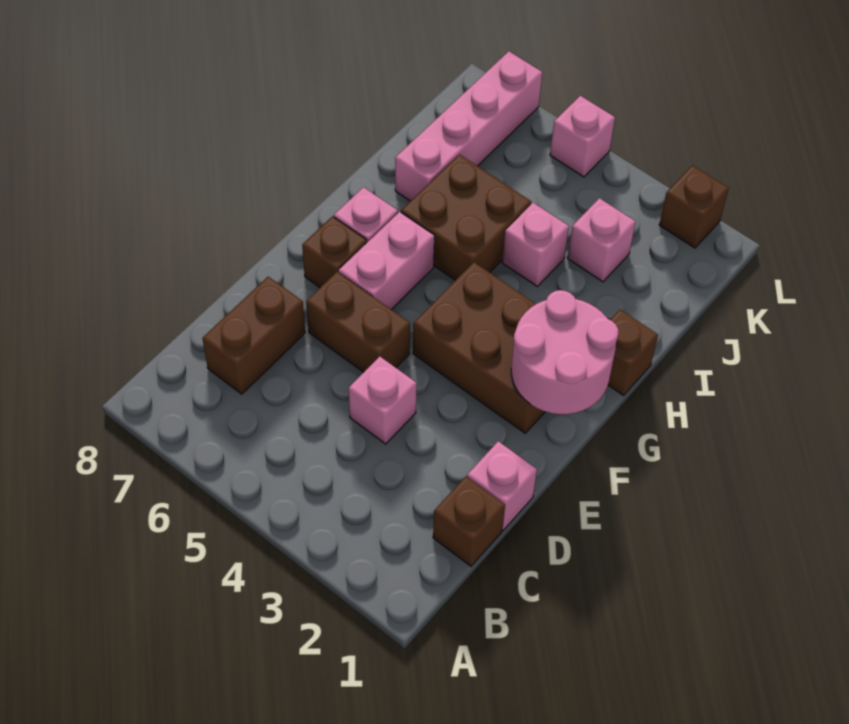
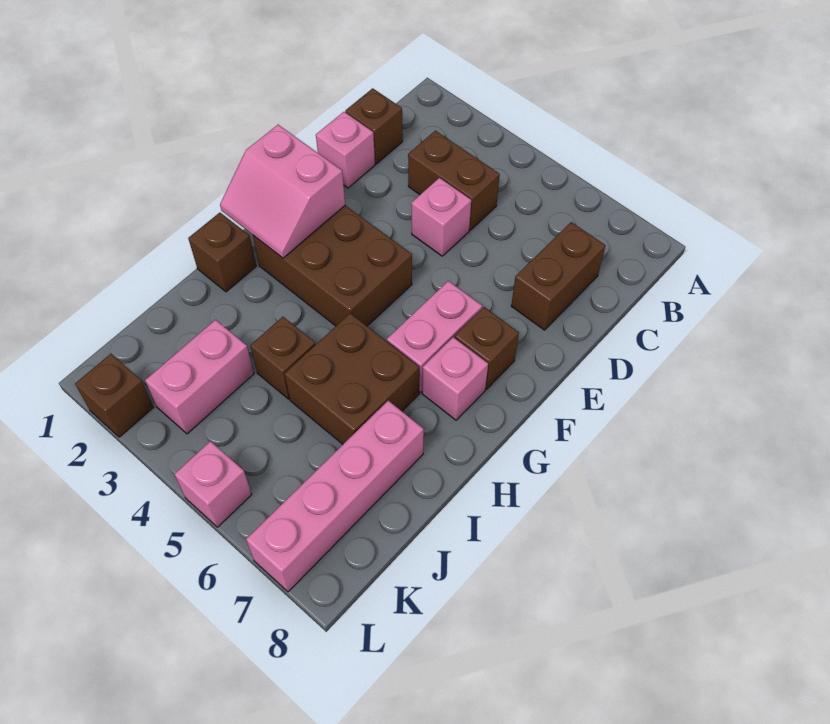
brown brick E5:E6 level 1 -> brown brick C3:C4 level 1
pink round brick F1:G2 level 2 -> pink slope F1:G2 level 2 top F
pink brick I4 level 1 -> brown brick I4 level 1
pink brick J3 level 1 -> pink brick J3:K3 level 1

